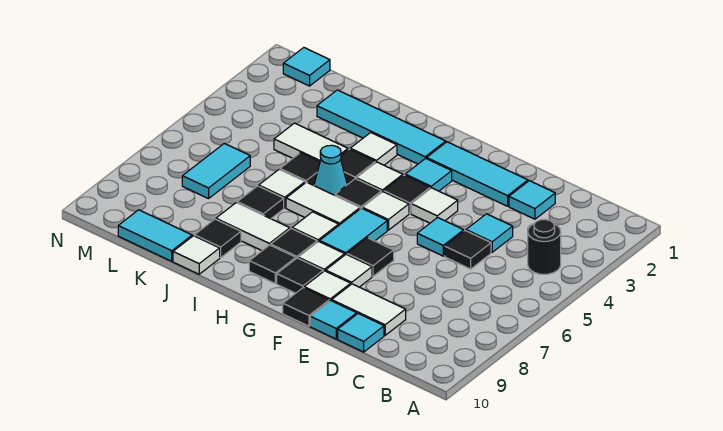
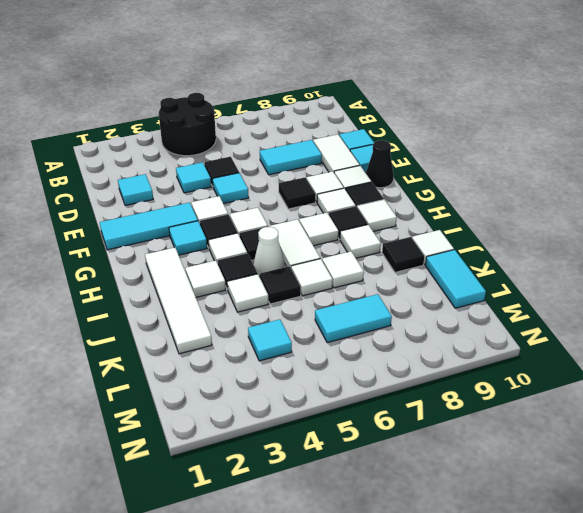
black round brick B4 level 1 -> black round brick A4:B5 level 1
cyan tile E2:G2 level 1 -> cyan tile F1:F3 level 1
black tile F10 level 1 -> black cone F10 level 1
cyan tile G6:G7 level 1 -> cyan tile D7:D8 level 1
cyan tile H2:K2 level 1 -> white tile H2:K2 level 1
black tile H9 level 1 -> white tile H9 level 1
cyan cone I5 level 1 -> white cone I5 level 1
white tile I8:J8 level 1 -> white tile I8 level 1
white tile J4:K4 level 1 -> white tile J4 level 1
black tile J7 level 1 -> white tile J7 level 1
cyan tile M1 level 1 -> cyan tile L4 level 1

